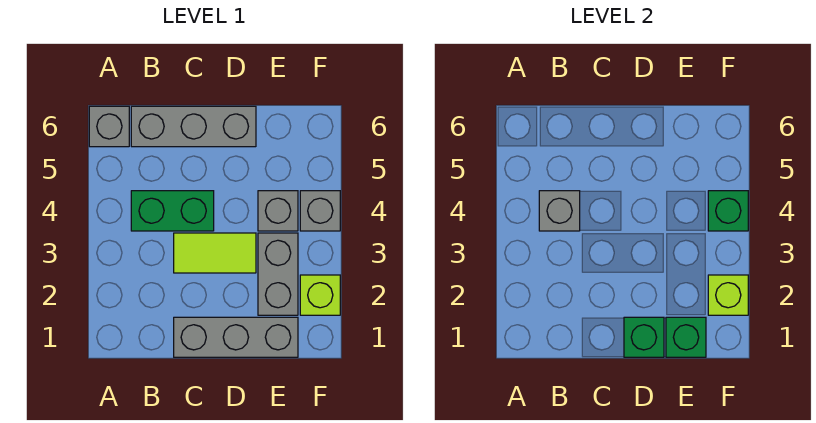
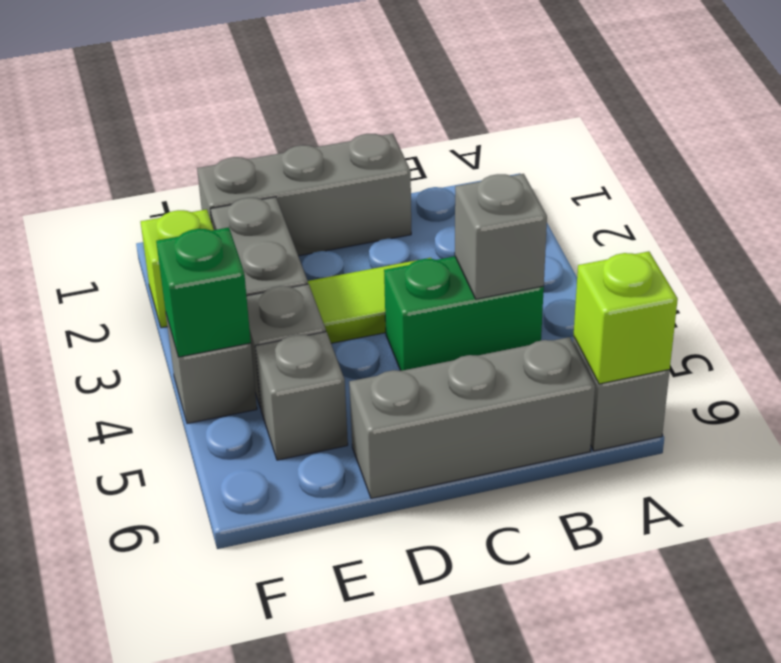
green brick D1 level 2 -> none
green brick E1 level 2 -> none
none -> grey brick E5 level 1
lime brick F2 level 2 -> lime brick A6 level 2

